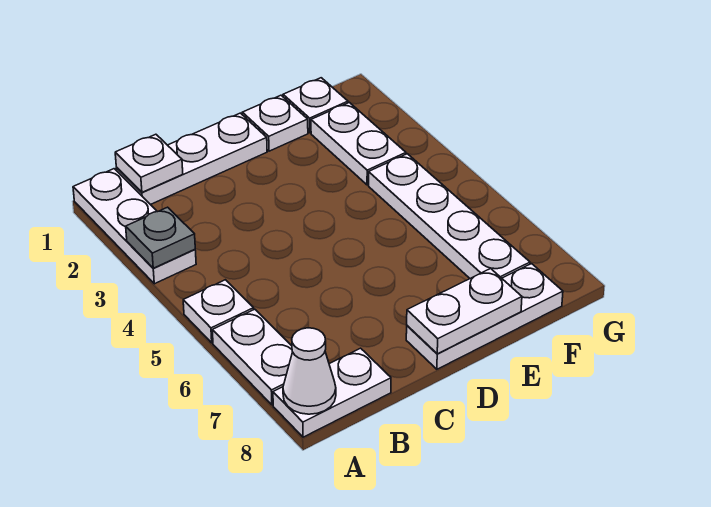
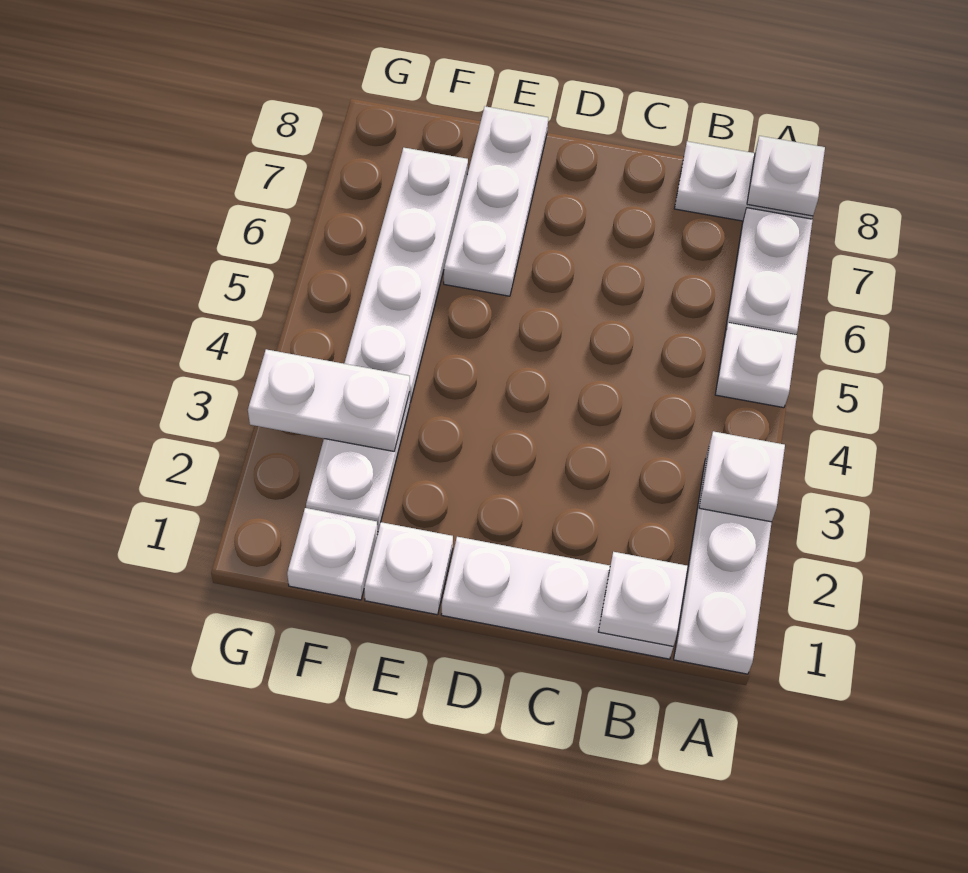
grey plate A3 level 2 -> white plate A3 level 2
white cone A8 level 2 -> white plate A8 level 2
white plate D8:F8 level 1 -> white plate E6:E8 level 1
white plate D8:E8 level 2 -> white plate F3:G3 level 2

